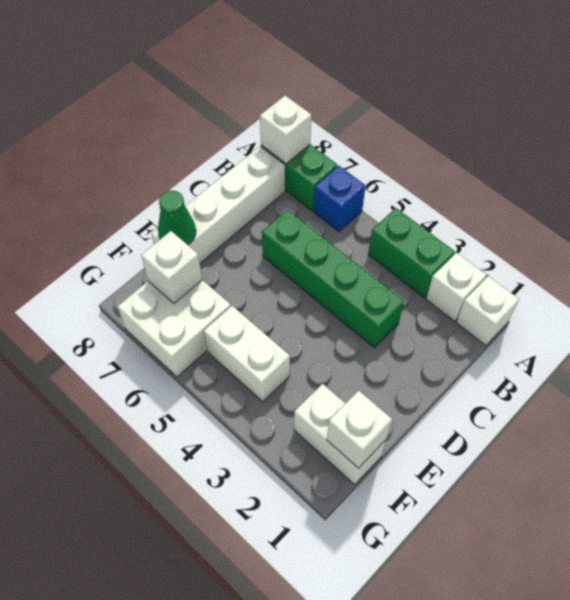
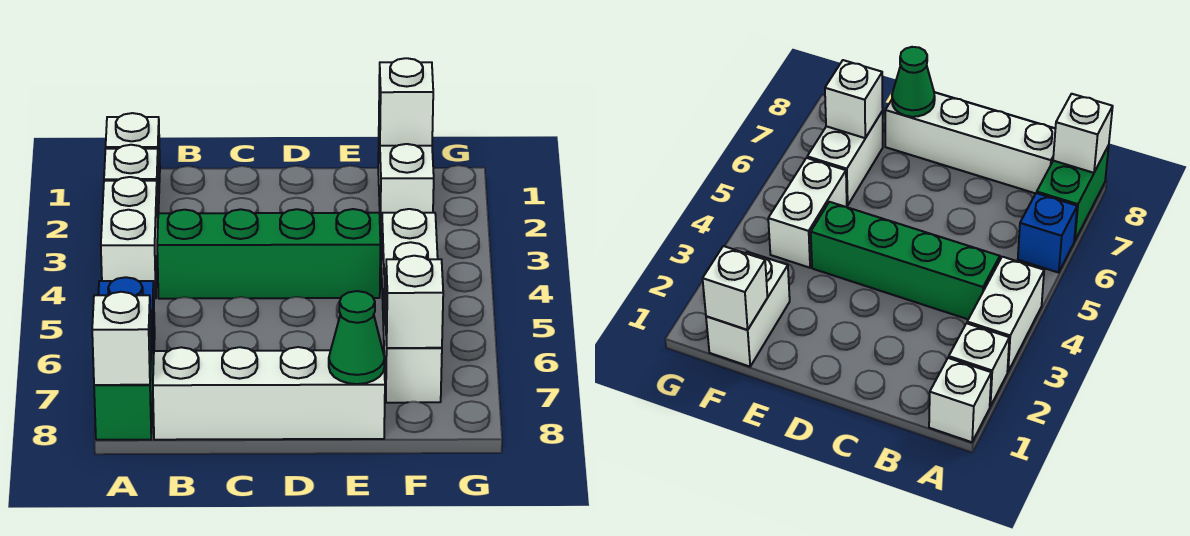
green brick A3:A4 level 1 -> white brick A3:A4 level 1
green brick C3:C6 level 1 -> green brick B4:E4 level 1
white brick F6:G7 level 1 -> white brick F6:F7 level 1

